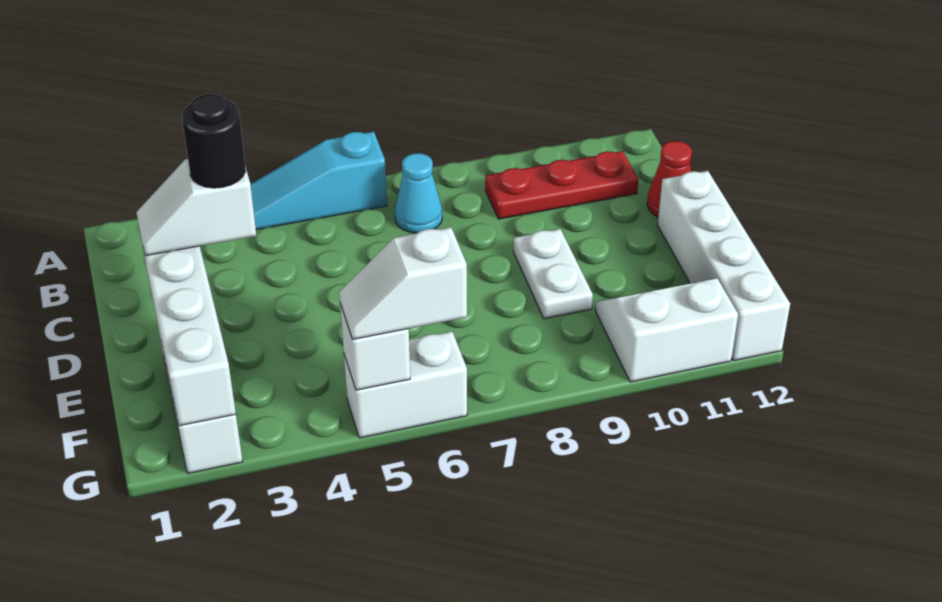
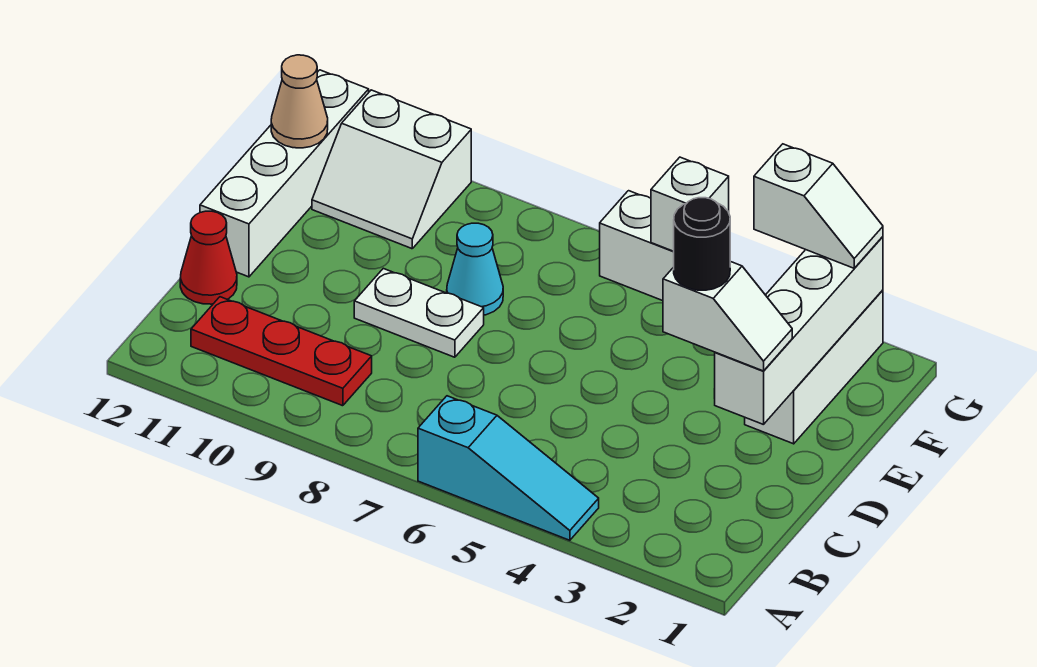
cyan cone B7 level 1 -> cyan cone E8 level 1
white plate D9:E9 level 1 -> white plate D8:D9 level 1
none -> tan cone F12 level 2
white slope G5:G6 level 3 top 6 -> white slope G2:G3 level 3 top 3

